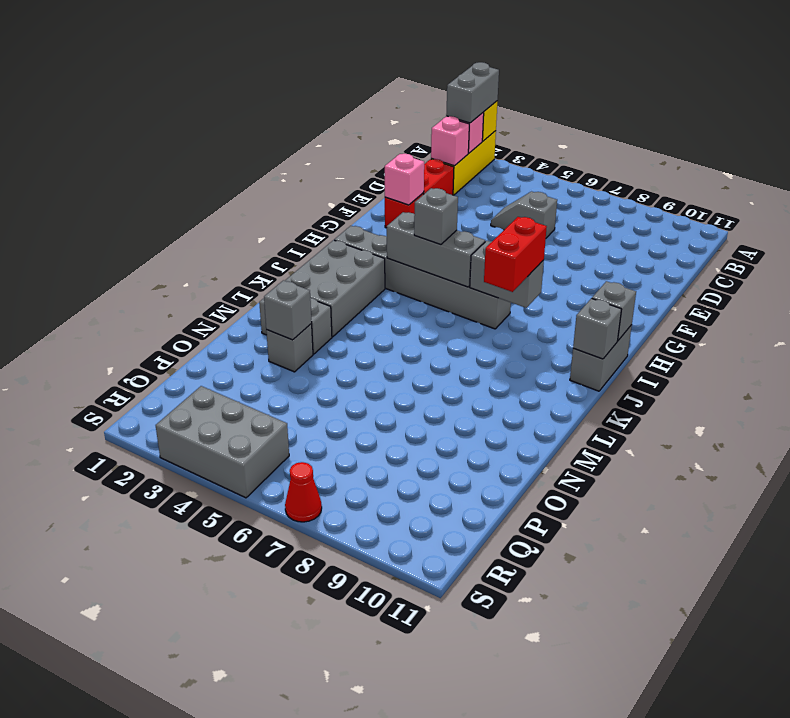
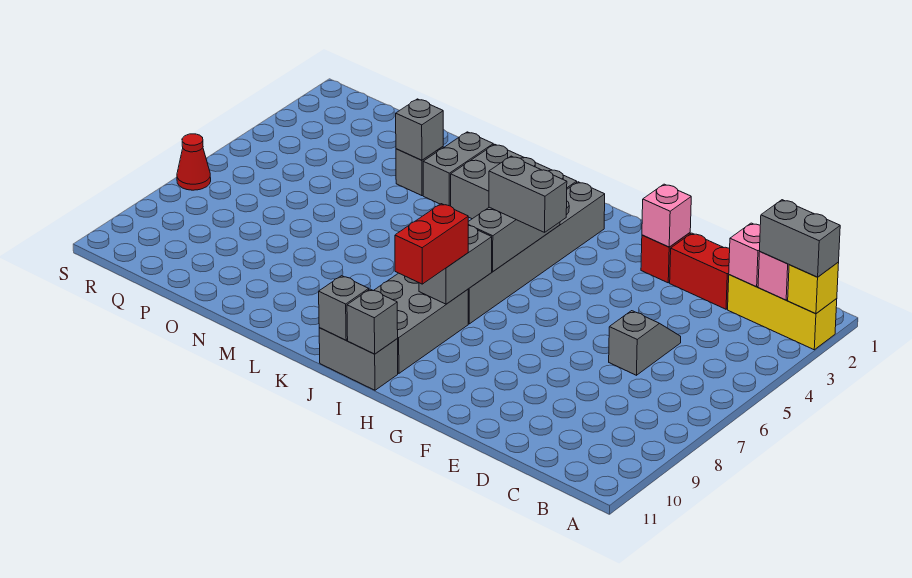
grey brick I5 level 3 -> grey brick H5:I5 level 3
red brick I8:J8 level 3 -> red brick I8:I9 level 3
grey brick R3:S5 level 1 -> grey brick I8:J10 level 1

